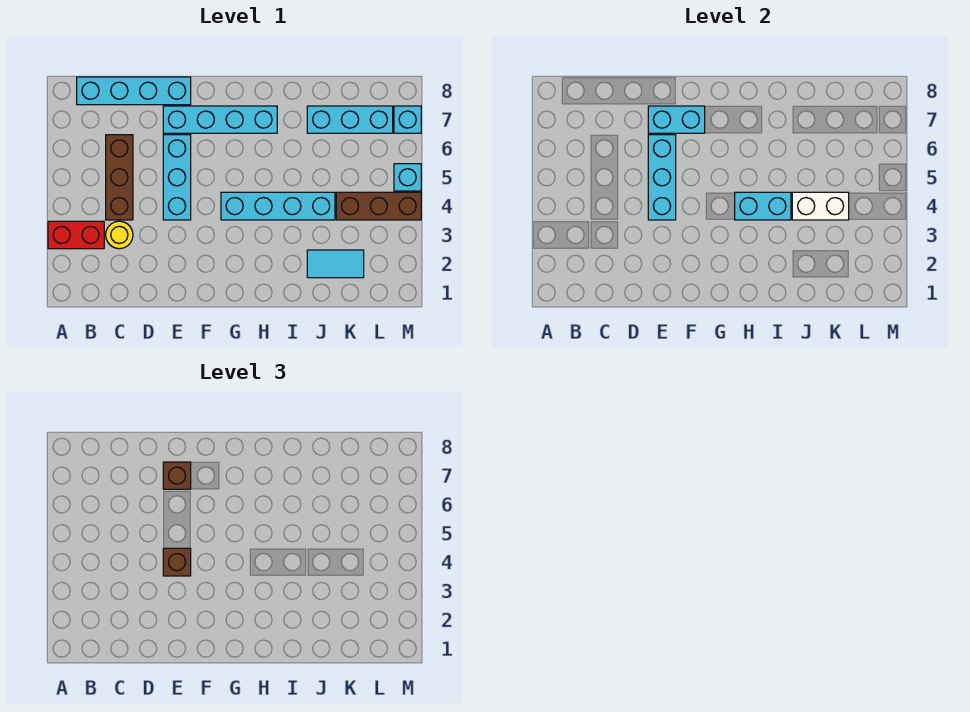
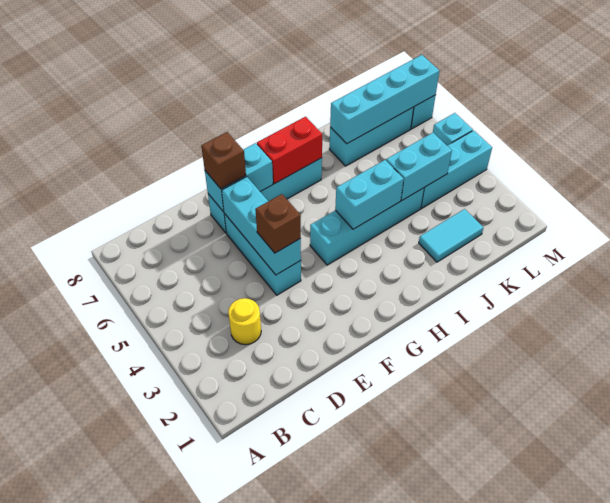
red brick A3:B3 level 1 -> red brick G7:H7 level 2
cyan brick B8:E8 level 1 -> cyan brick J7:M7 level 2
brown brick C4:C6 level 1 -> none
white brick J4:K4 level 2 -> cyan brick J4:K4 level 2
brown brick K4:M4 level 1 -> cyan brick K4:M4 level 1

